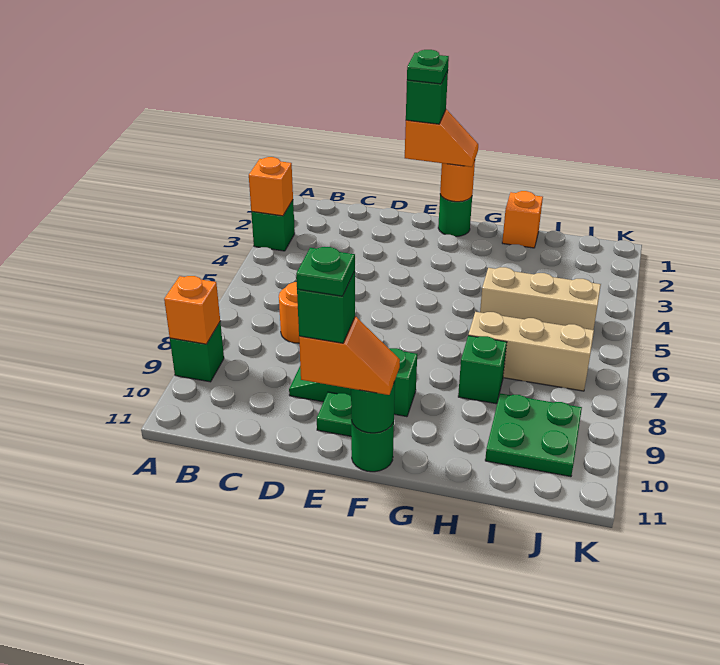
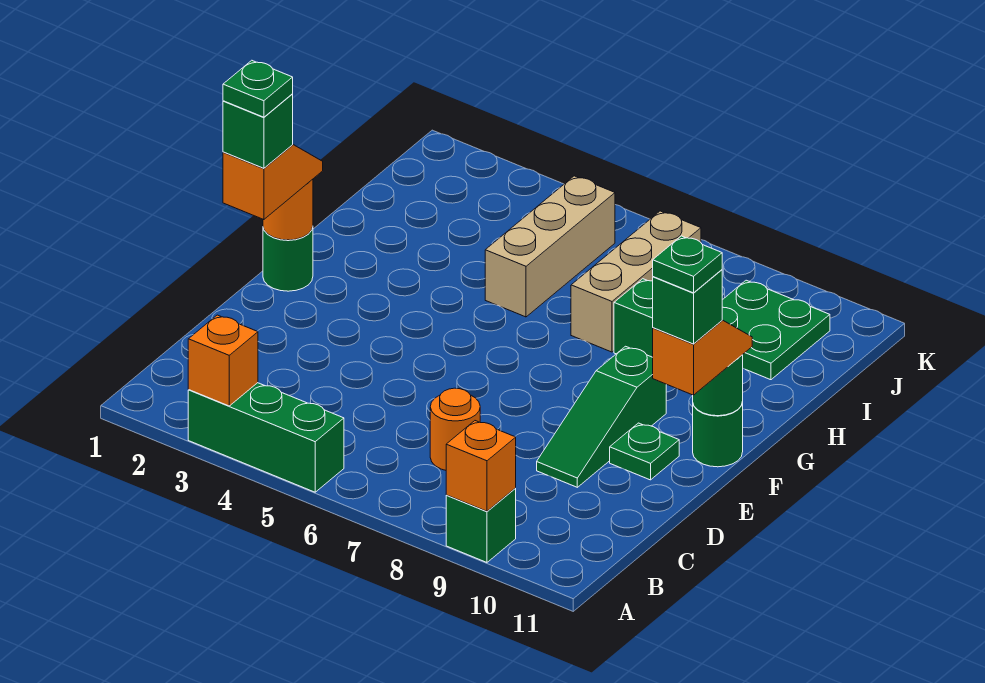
green brick A3 level 1 -> green brick A3:A5 level 1
orange brick H1 level 1 -> none

